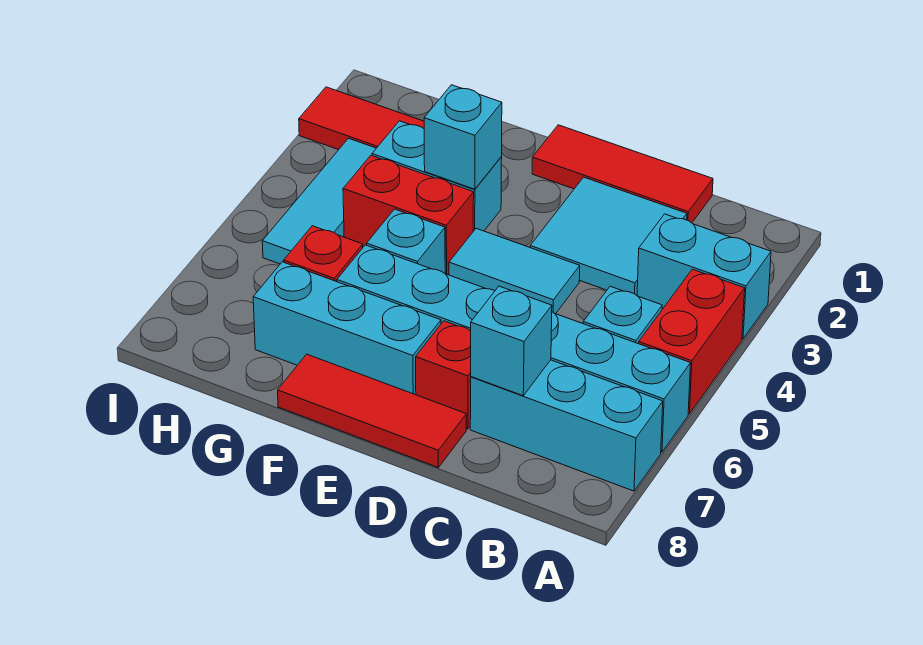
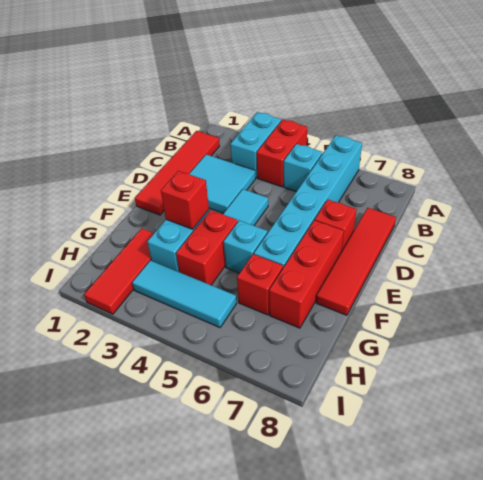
red brick A4:A5 level 1 -> red brick A4:B4 level 1
cyan brick A7:C7 level 1 -> none
red tile C1:E1 level 1 -> red tile B1:E1 level 1
cyan brick C7 level 2 -> none
red tile D8:F8 level 1 -> red tile C8:F8 level 1
cyan brick E7:G7 level 1 -> red brick E7:G7 level 1
cyan brick F3 level 2 -> red brick F3 level 2

